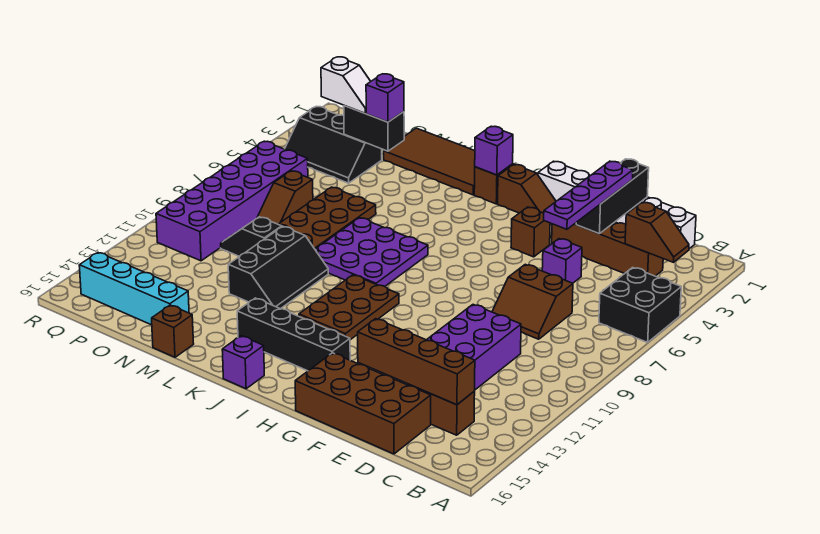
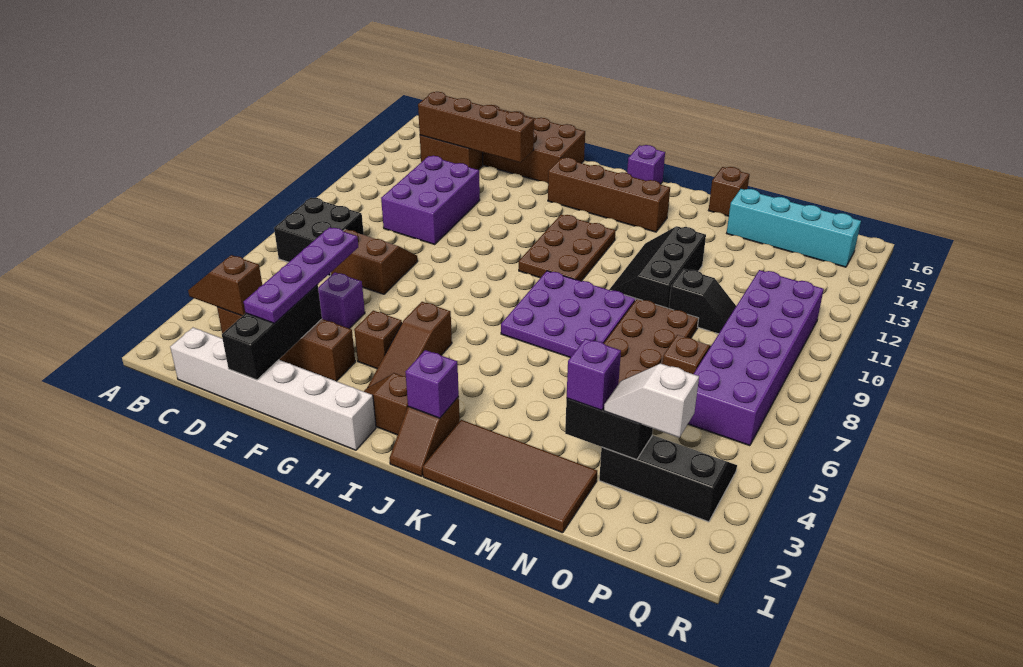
black brick A5:B6 level 1 -> black brick B7:C8 level 1
none -> brown slope H3:H5 level 1 top 5
black brick H14:K14 level 1 -> brown brick H14:K14 level 1

